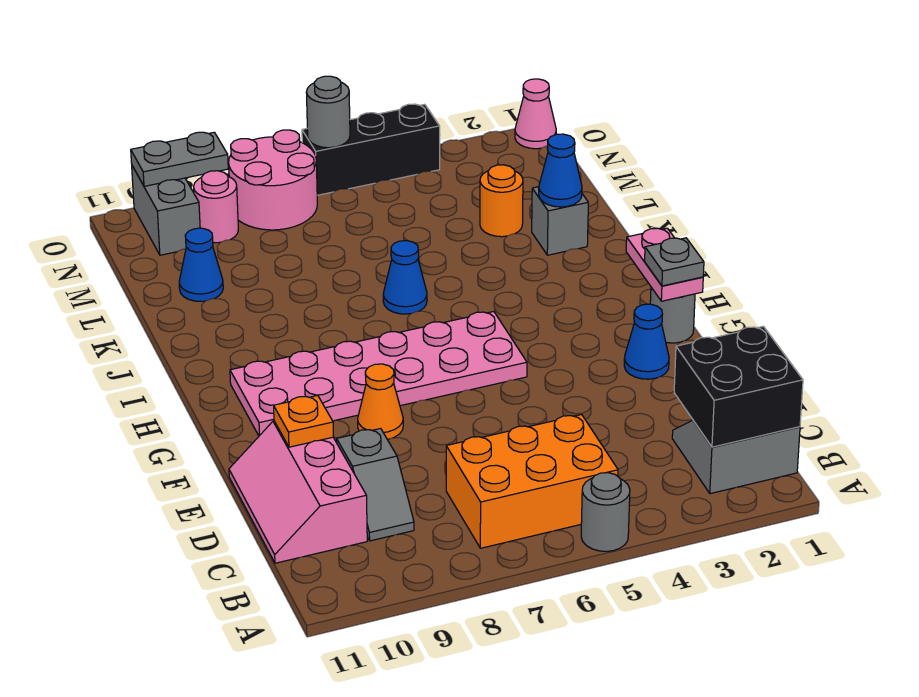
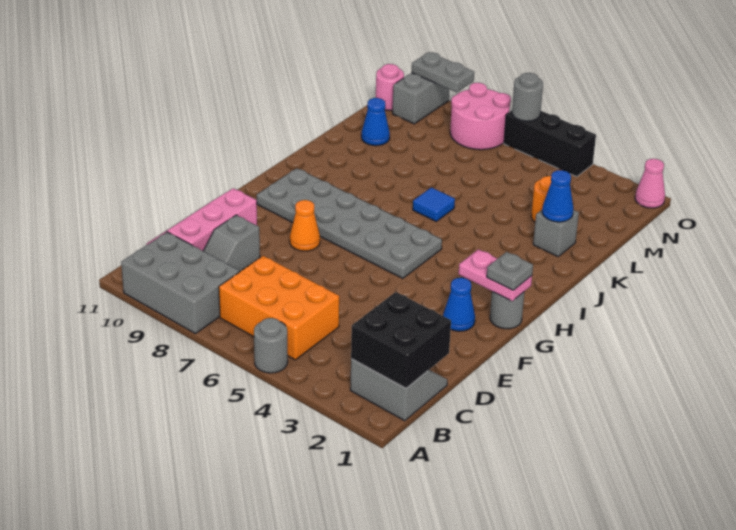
none -> grey brick A8:B10 level 1
orange plate E10 level 2 -> none
pink plate G1:H1 level 2 -> pink plate G1:G2 level 2
pink plate G5:H10 level 1 -> grey plate G5:H10 level 1
blue cone J6 level 1 -> blue tile J6 level 1
pink round brick N9 level 1 -> pink round brick N11 level 1

